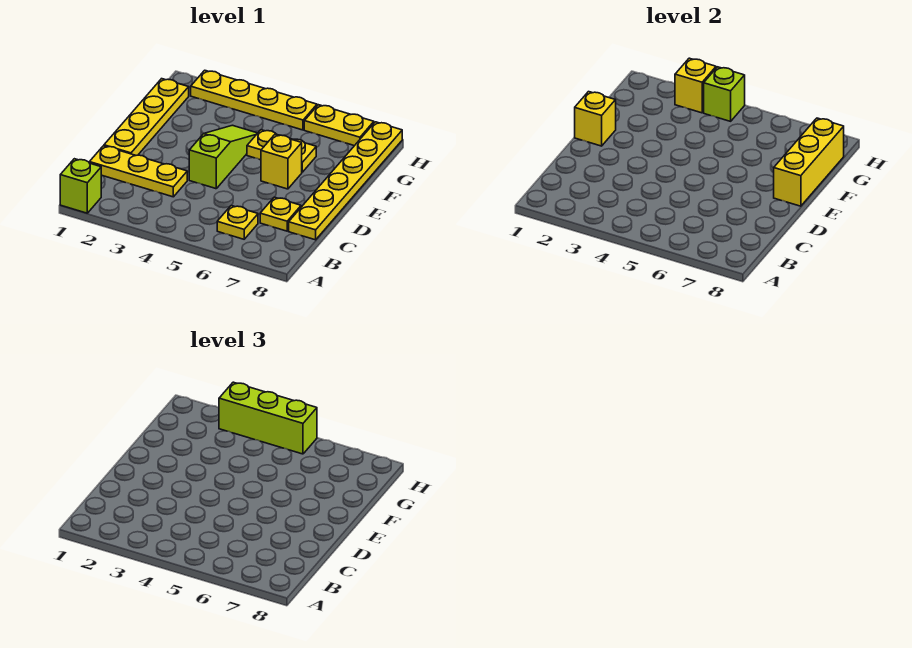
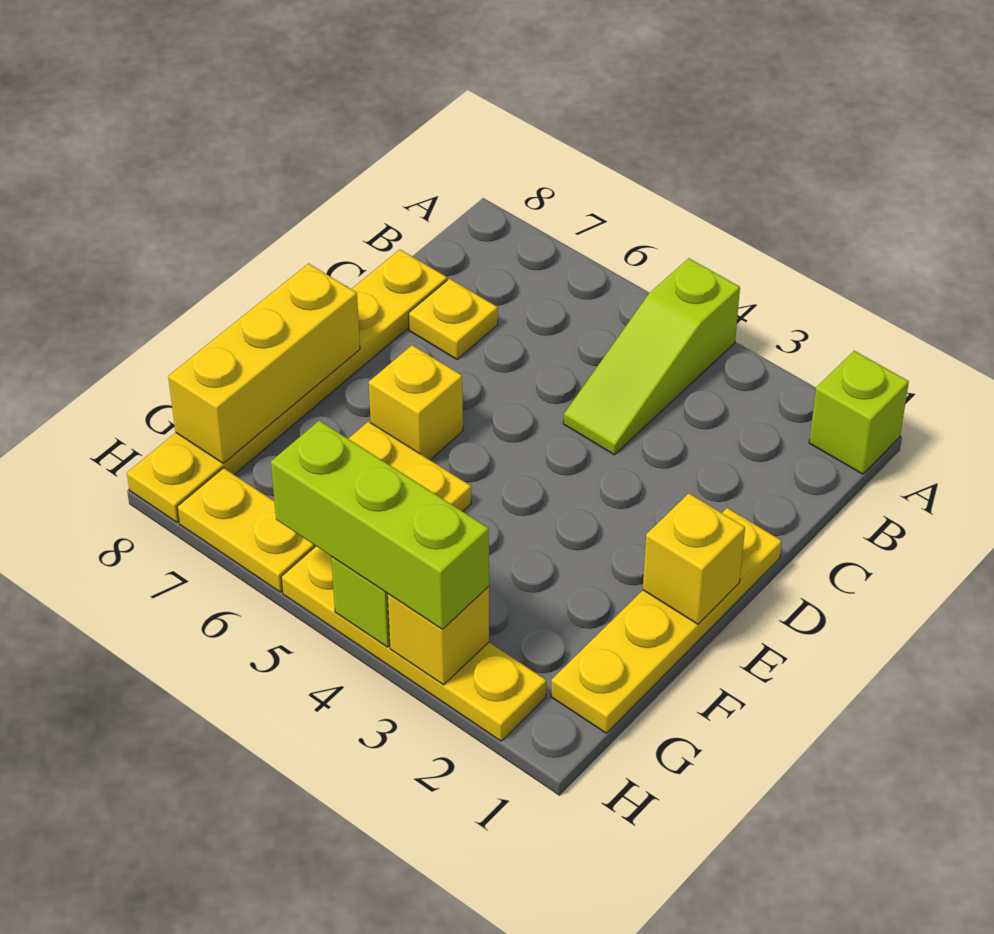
yellow plate B6 level 1 -> none
yellow plate C1:C3 level 1 -> none
lime slope D4:F4 level 1 top D -> lime slope A4:C4 level 1 top A

